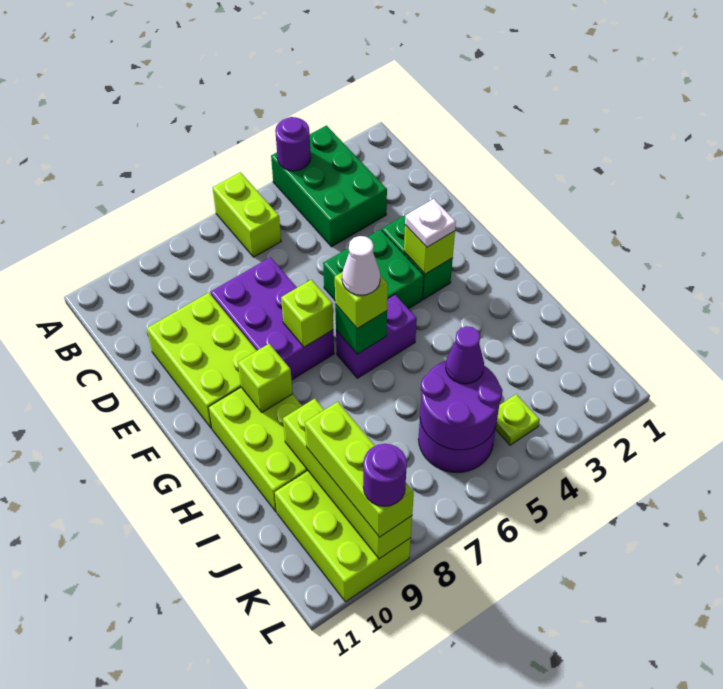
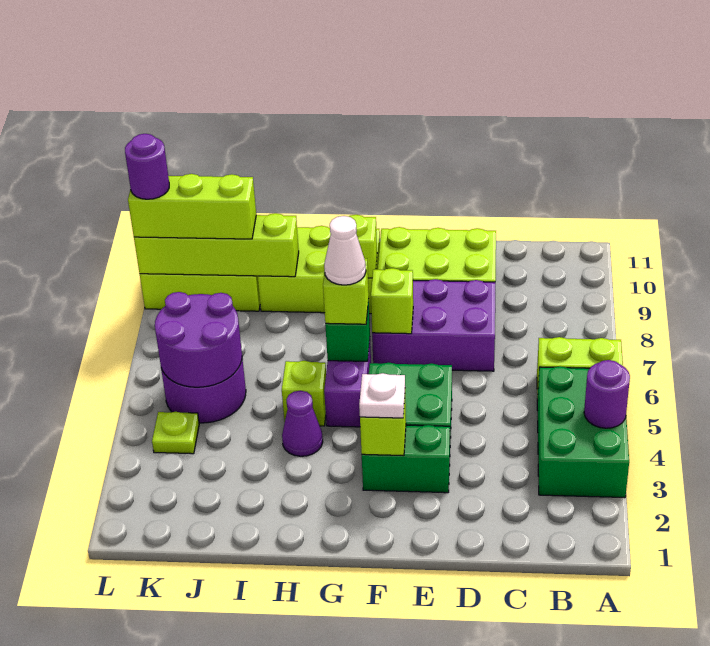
green brick A3:C4 level 1 -> green brick A3:B5 level 1
none -> lime brick H5 level 1
purple cone J5 level 3 -> purple cone H4 level 1

